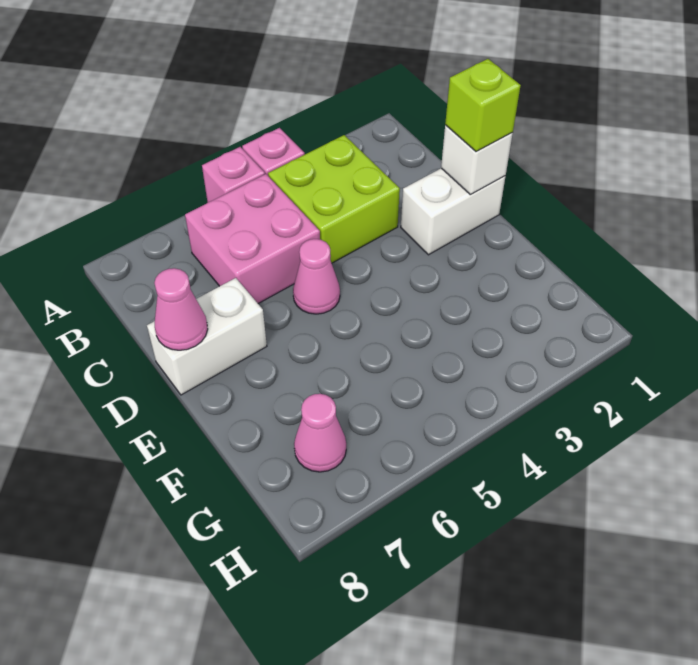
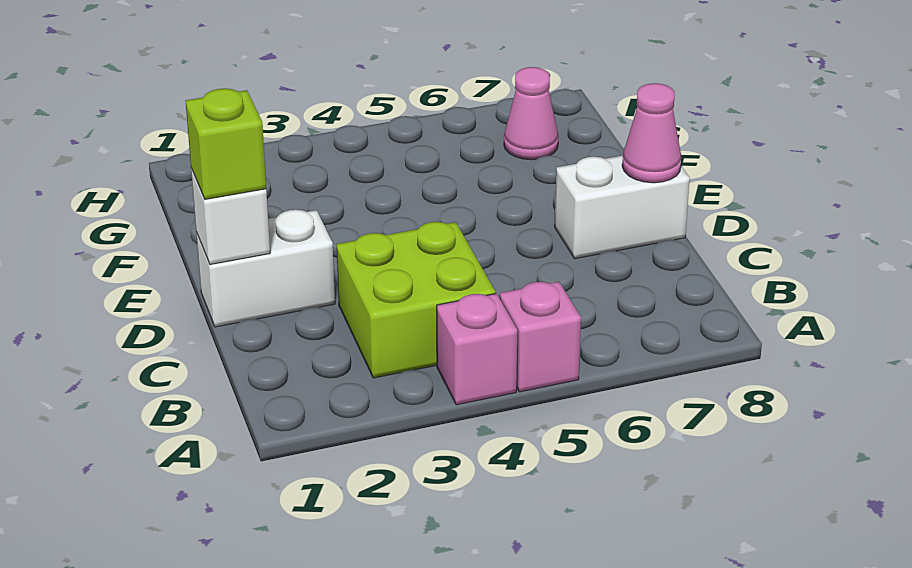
pink brick B5:C6 level 1 -> none
pink cone D5 level 1 -> none

